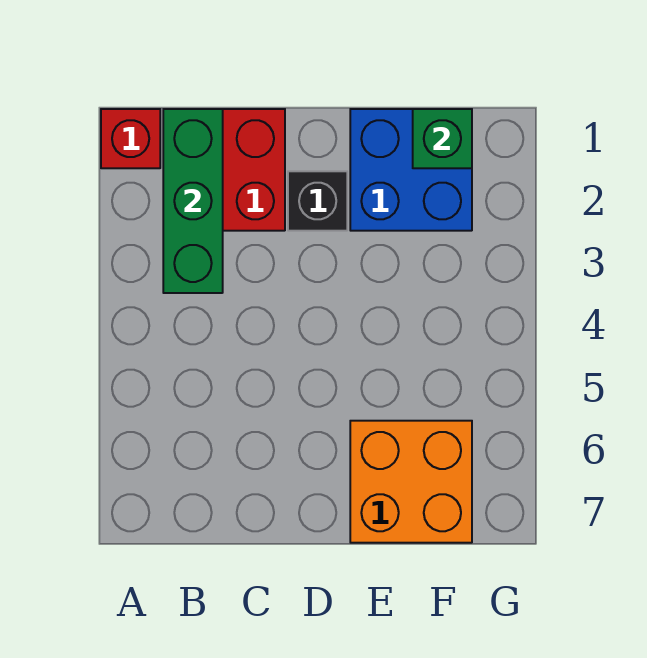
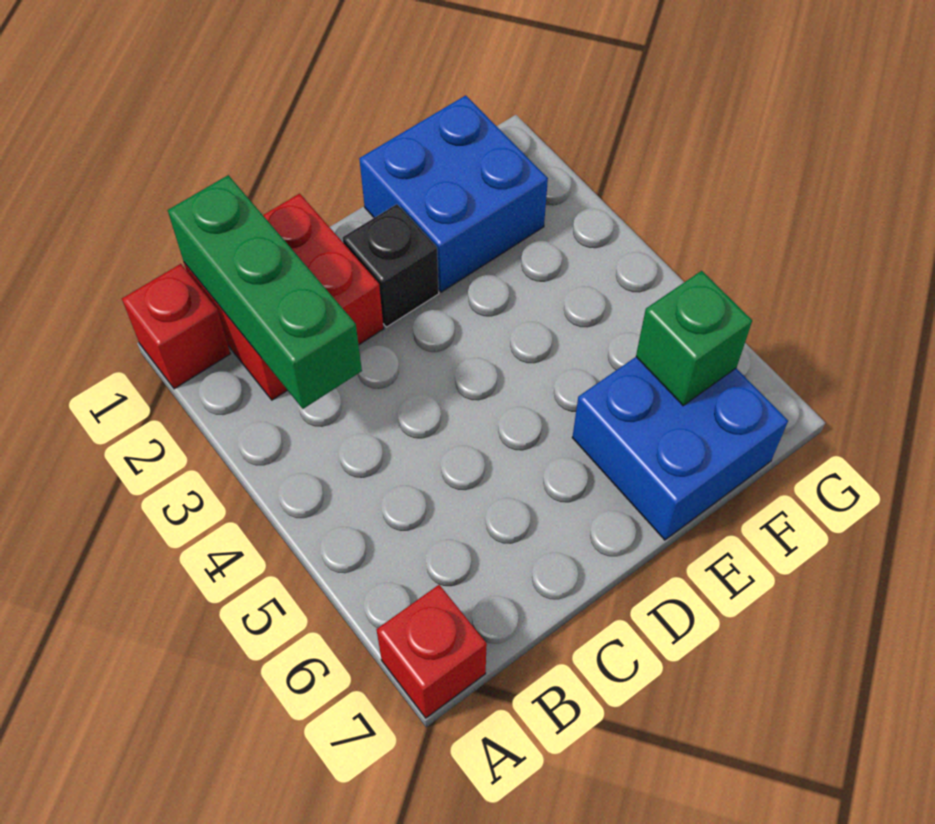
none -> red brick A7 level 1
orange brick E6:F7 level 1 -> blue brick E6:F7 level 1
green brick F1 level 2 -> green brick F6 level 2

